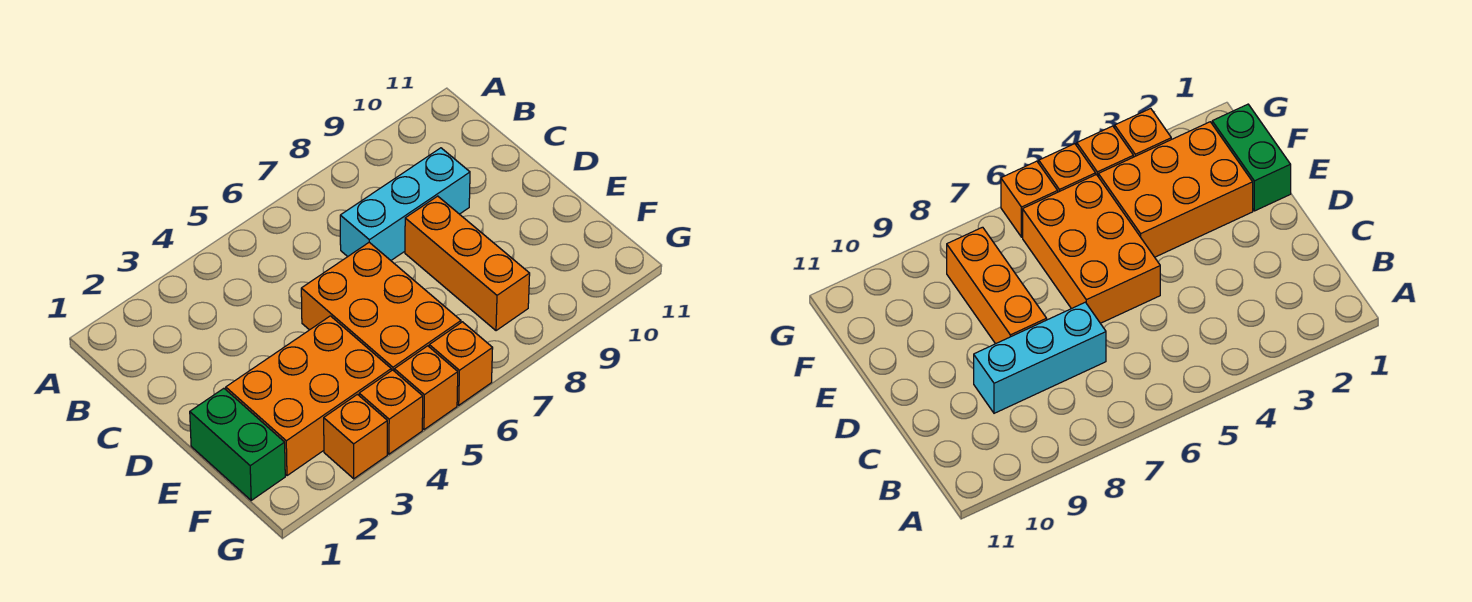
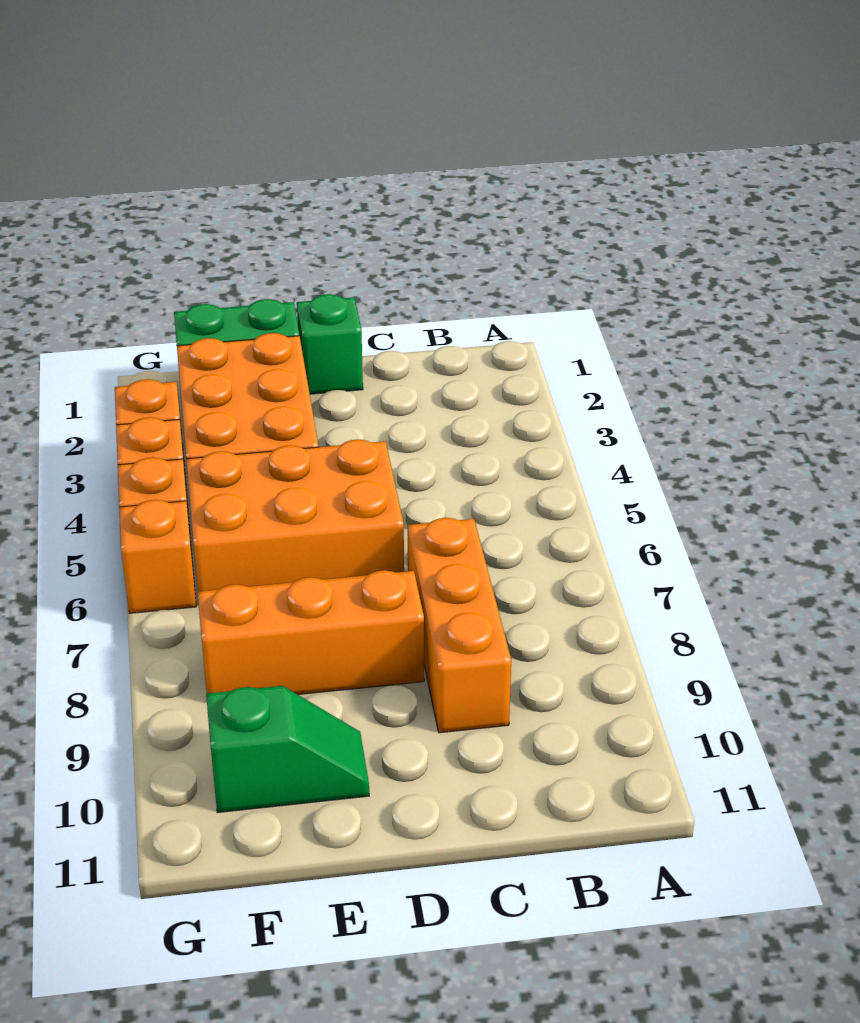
cyan brick C7:C9 level 1 -> orange brick C7:C9 level 1
none -> green brick D1 level 1
none -> green slope E10:F10 level 1 top F

